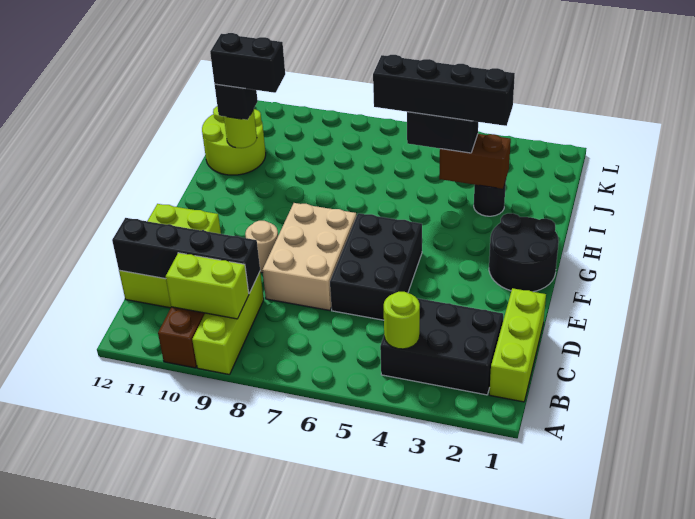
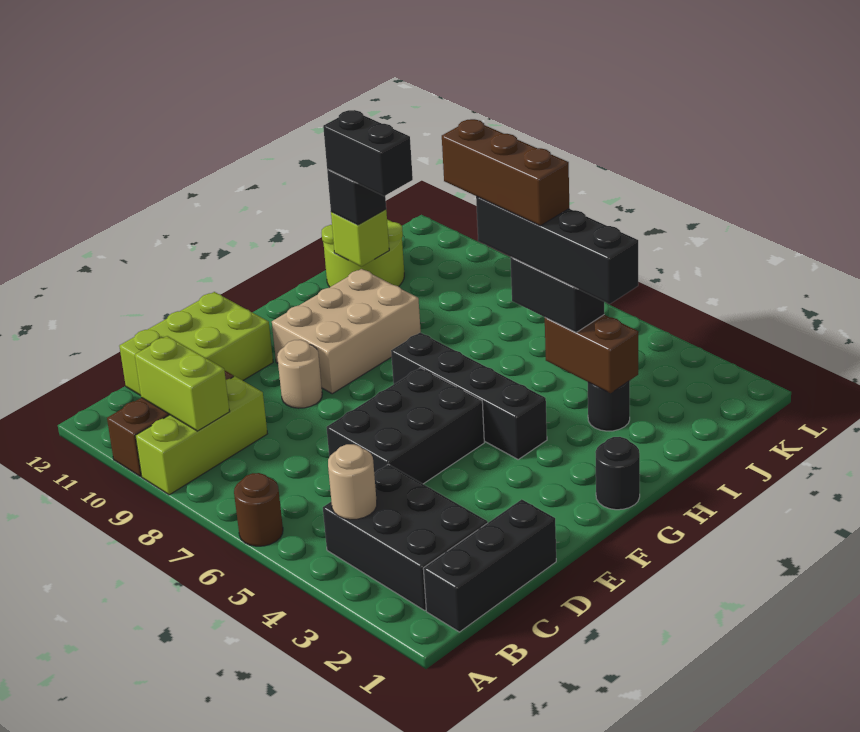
none -> brown round brick A6 level 1
lime brick B1:D1 level 1 -> black brick B1:D1 level 1
lime round brick B4 level 2 -> tan round brick B4 level 2
black brick C9:C12 level 2 -> black brick G4:G7 level 1
tan brick D7:F8 level 1 -> tan brick F9:H10 level 1
black round brick F1:G2 level 1 -> black round brick G1 level 1
none -> brown brick I5:I7 level 5
lime round brick I11 level 2 -> lime brick I11 level 2

